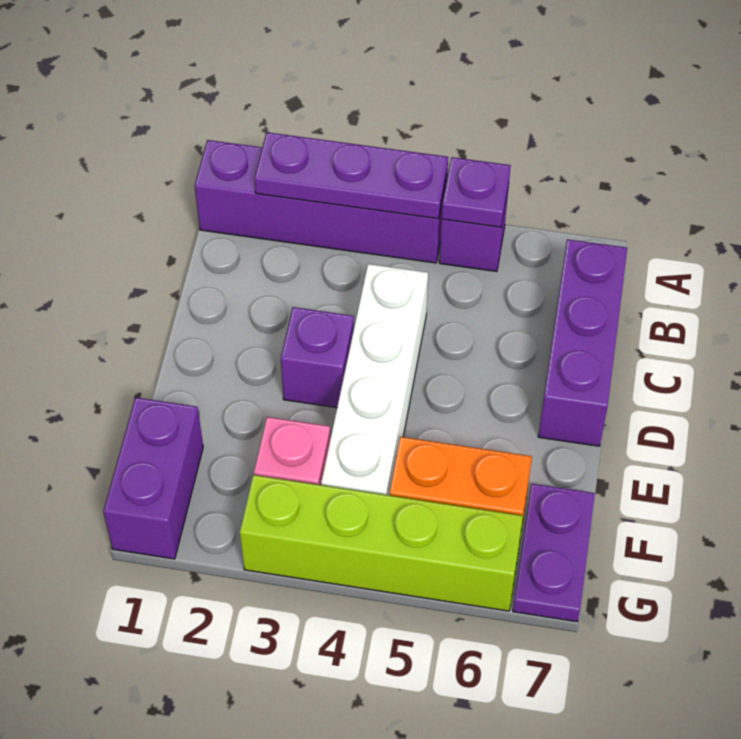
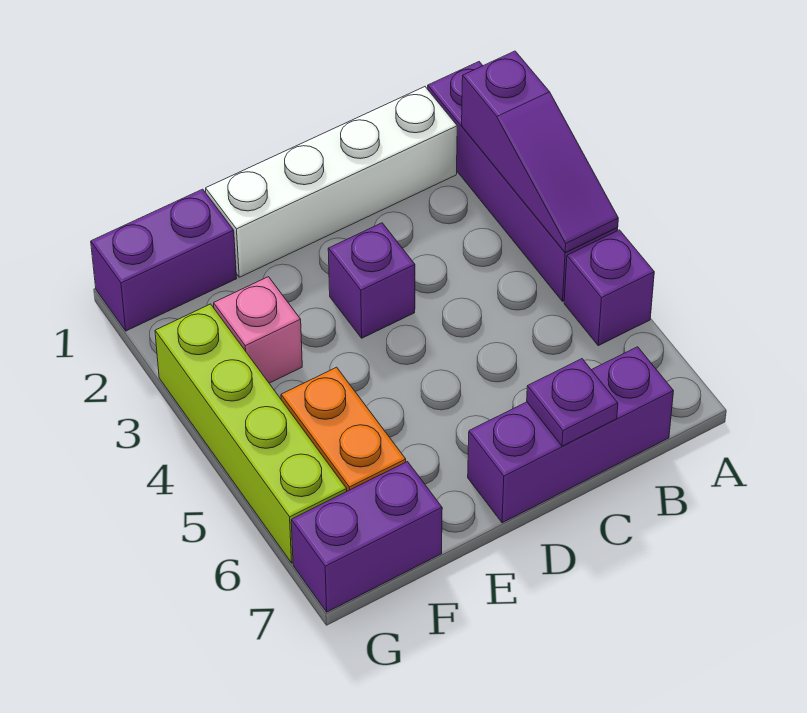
purple plate A2:A4 level 2 -> purple slope A2:A4 level 2 top 2
purple plate A5 level 2 -> purple plate C7 level 2
white brick C4:F4 level 1 -> white brick B1:E1 level 1
purple plate F7:G7 level 1 -> purple brick F7:G7 level 1

